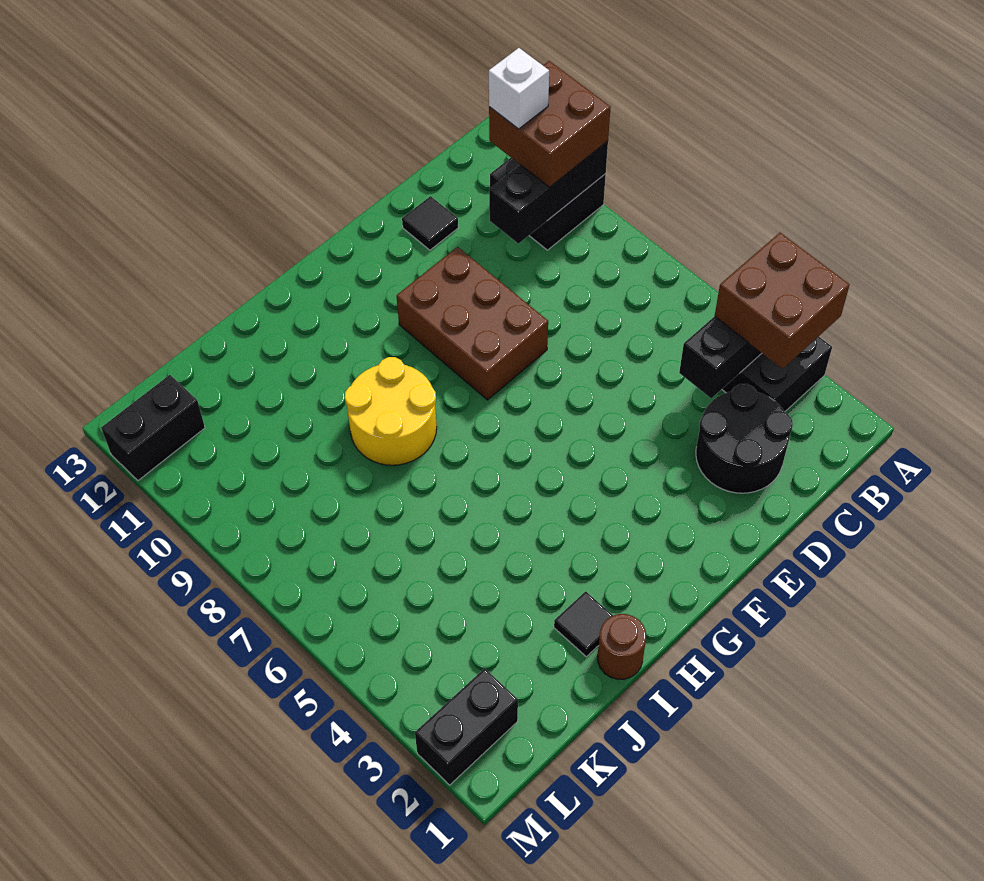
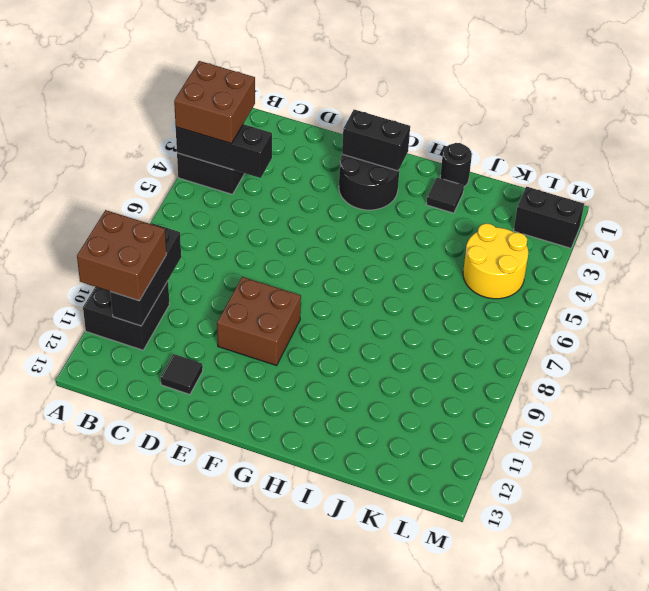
black brick A10:C10 level 2 -> black brick B9:B11 level 2
white brick B11 level 4 -> none
black round brick C2:D3 level 1 -> black round brick F2:G3 level 1
brown brick E8:F10 level 1 -> brown brick E9:F10 level 1
yellow round brick H8:I9 level 1 -> yellow round brick K4:L5 level 1
brown round brick I1 level 1 -> black round brick I1 level 1
black brick L12:M12 level 1 -> black brick F2:G2 level 2

